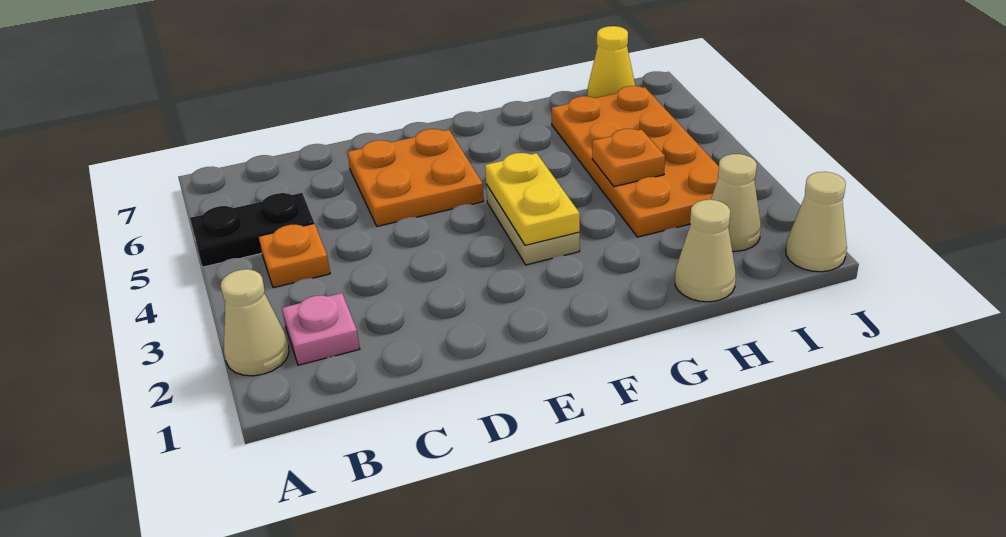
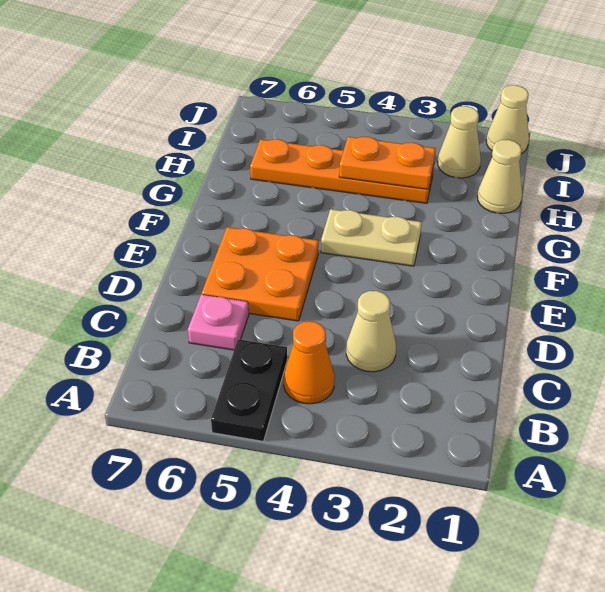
tan cone A2 level 1 -> tan cone C3 level 1
pink plate B2 level 1 -> pink plate C6 level 1
orange plate B4 level 1 -> orange cone B4 level 1
yellow plate F3:F4 level 2 -> none
orange plate H3:I6 level 1 -> orange plate H3:H6 level 1
orange plate H4 level 2 -> orange plate H3:H4 level 2
yellow cone I7 level 1 -> none

